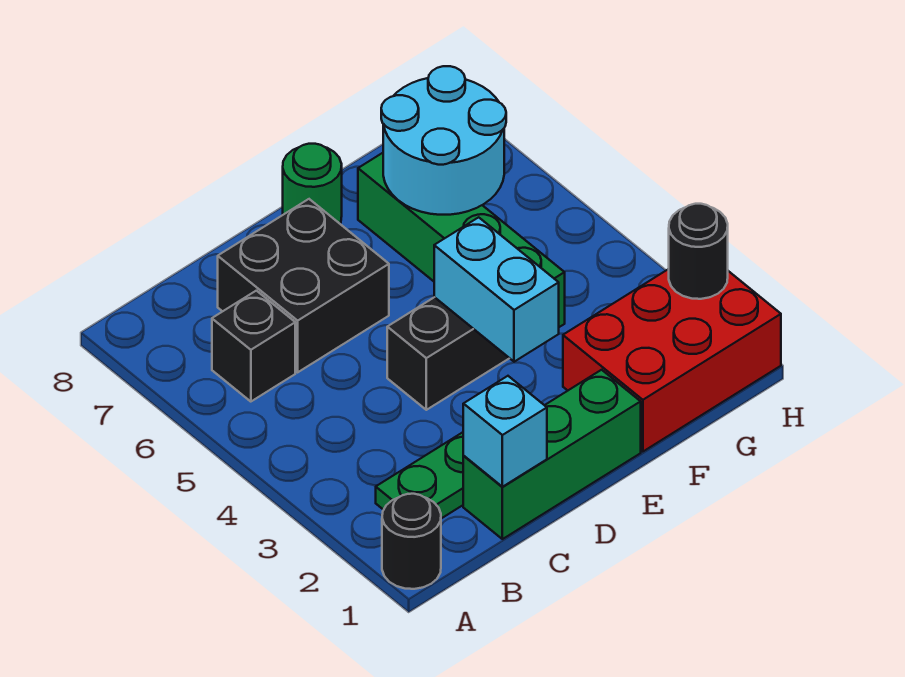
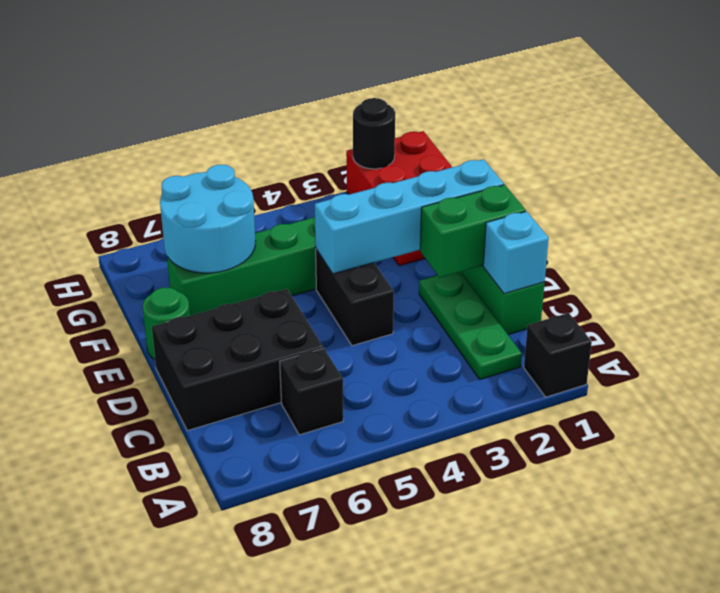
black round brick A1 level 1 -> black brick A1 level 1
black brick C6:D7 level 1 -> black brick C6:D8 level 1
none -> green brick D1:D2 level 2
cyan brick E3:E4 level 2 -> cyan brick E1:E4 level 2

